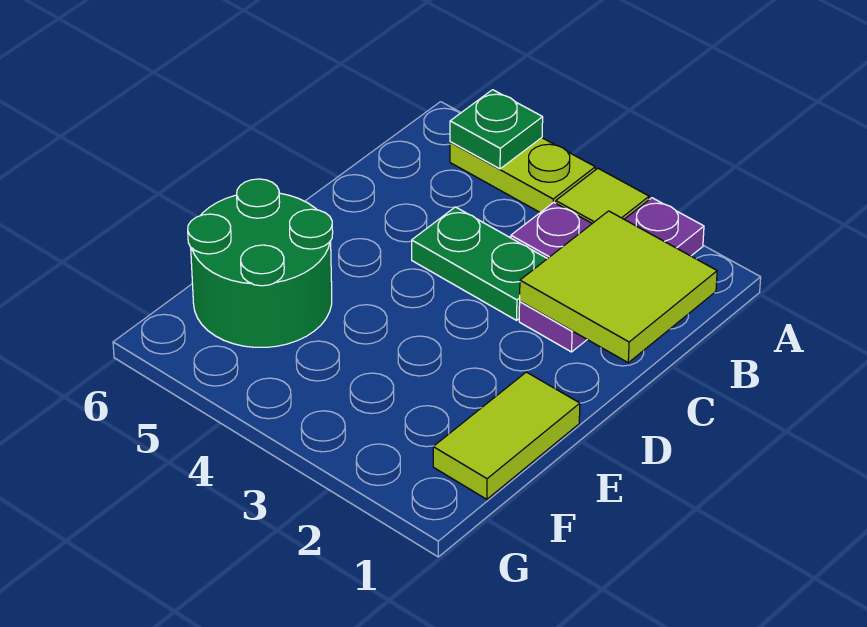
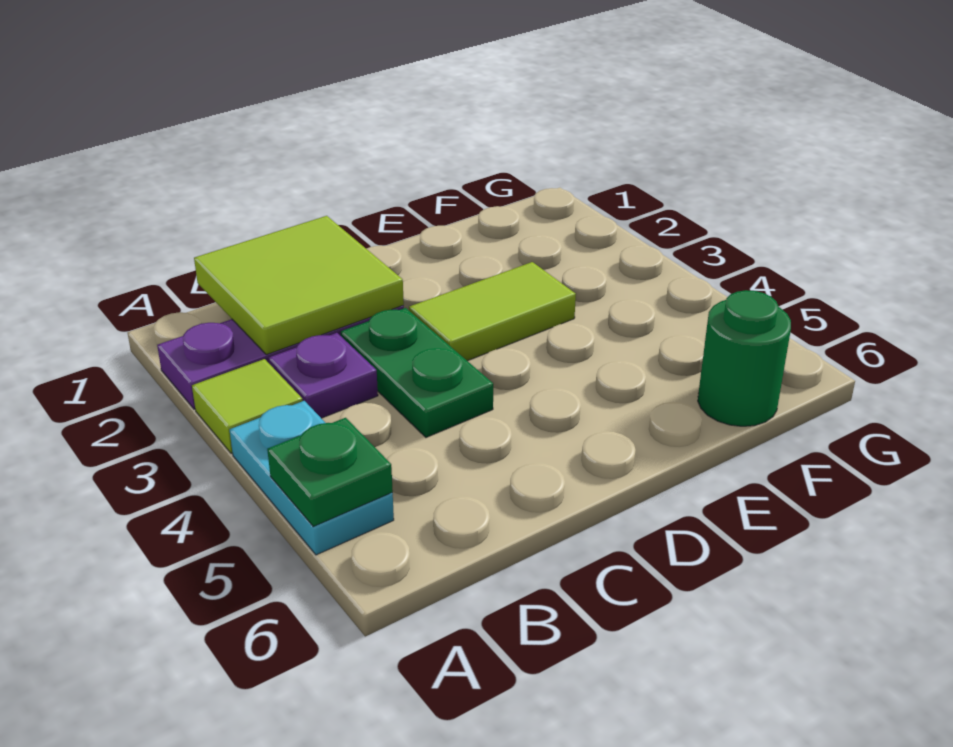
lime plate A4:A5 level 1 -> cyan plate A4:A5 level 1
lime tile E1:F1 level 1 -> lime tile D3:E3 level 1
green round brick E5:F6 level 1 -> green round brick F6 level 1

